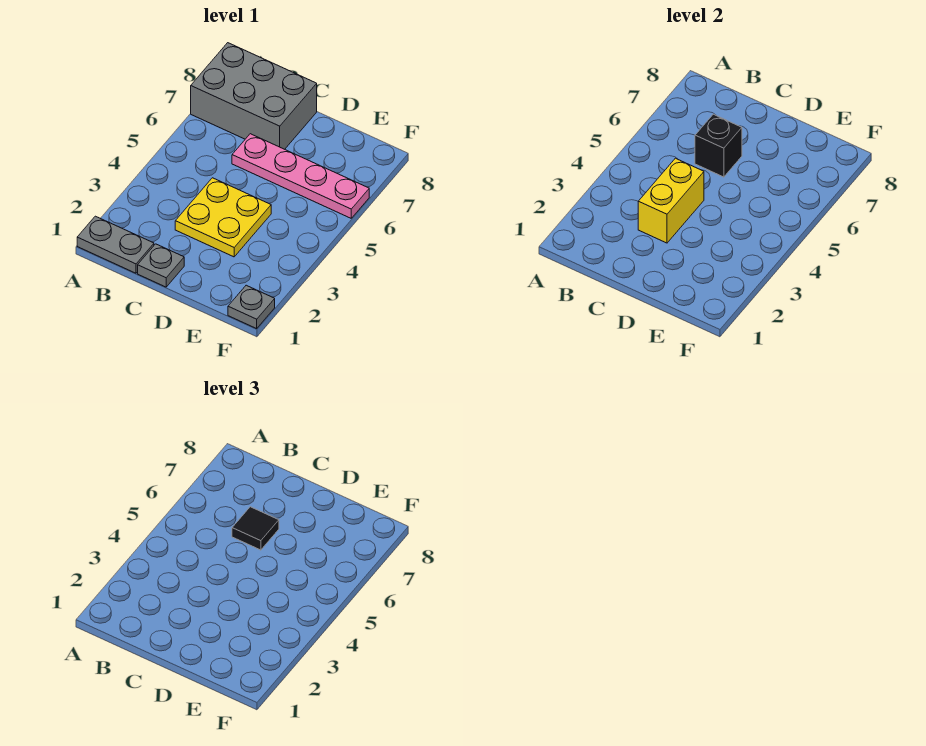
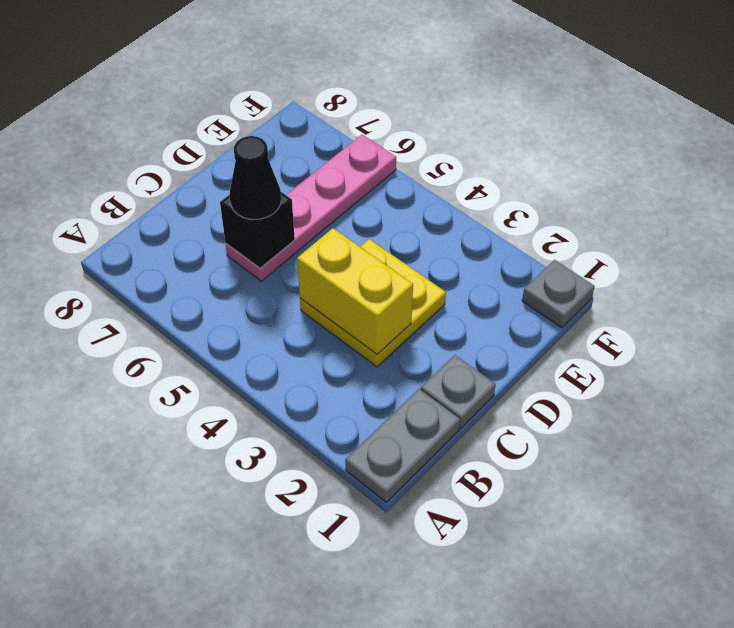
grey brick A7:C8 level 1 -> none
black tile C6 level 3 -> black cone C6 level 3

